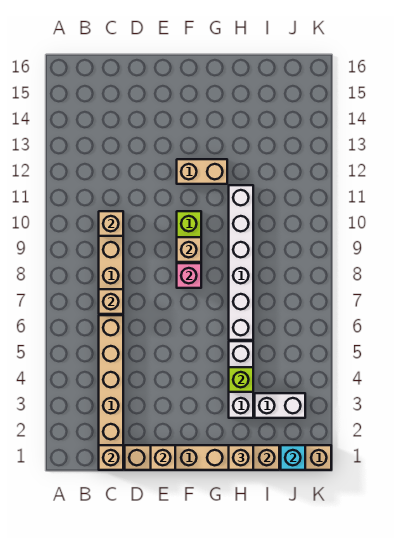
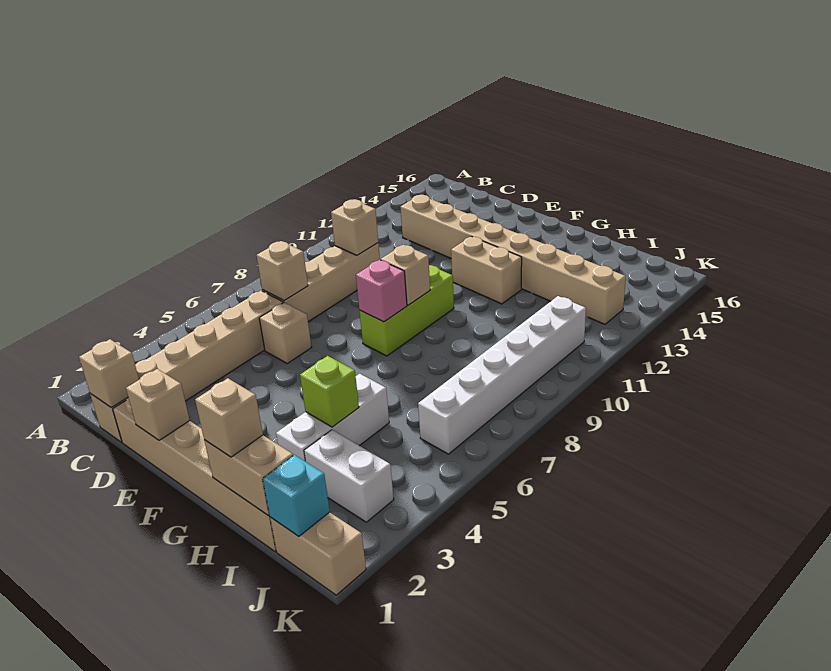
none -> tan brick C13:J13 level 1
none -> tan brick D6 level 1
white brick H6:H11 level 1 -> white brick J6:J11 level 1

